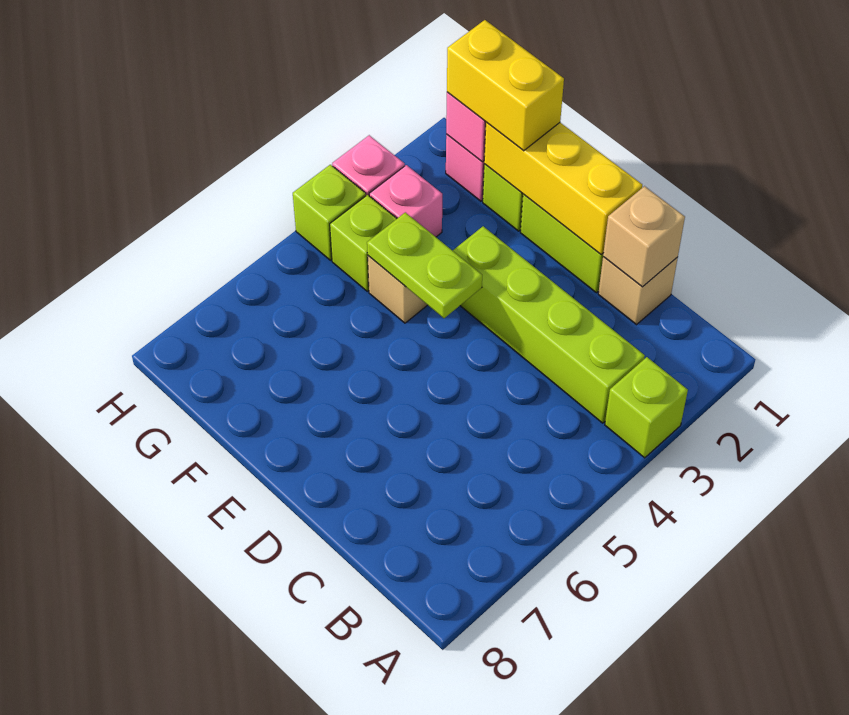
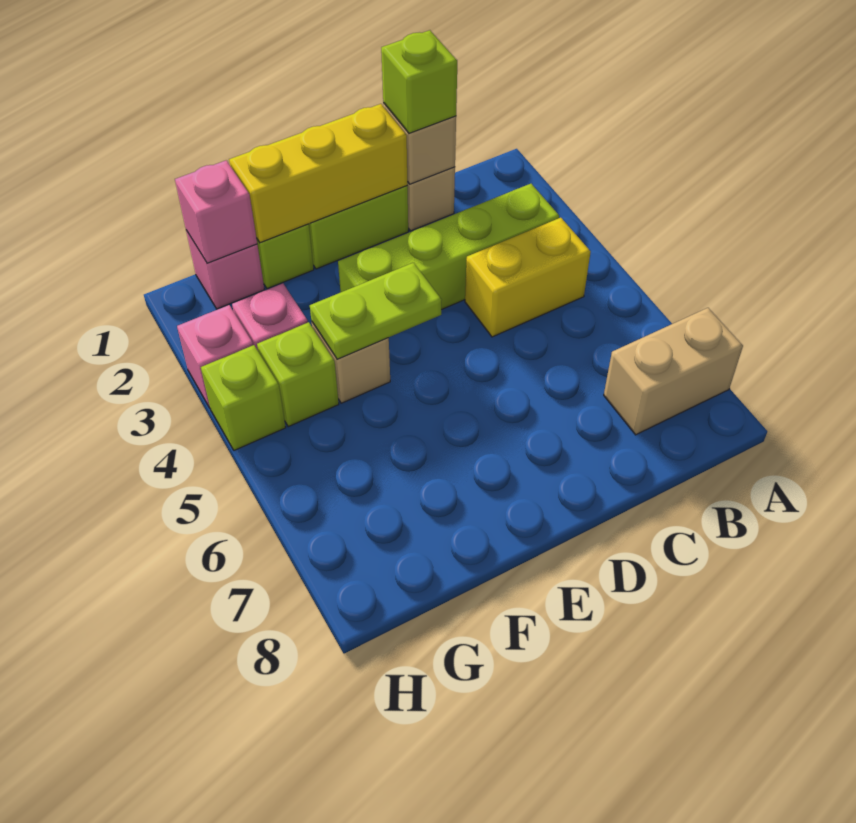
lime brick A3 level 1 -> lime brick C1 level 3
none -> tan brick A7:B7 level 1
yellow brick F1:G1 level 3 -> yellow brick B4:C4 level 1

